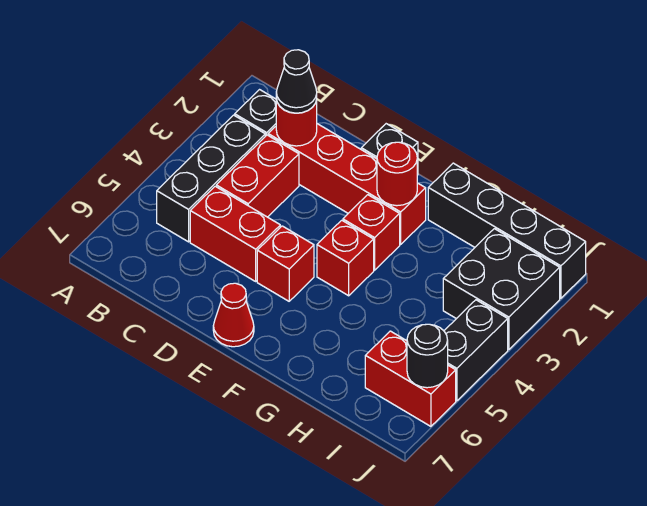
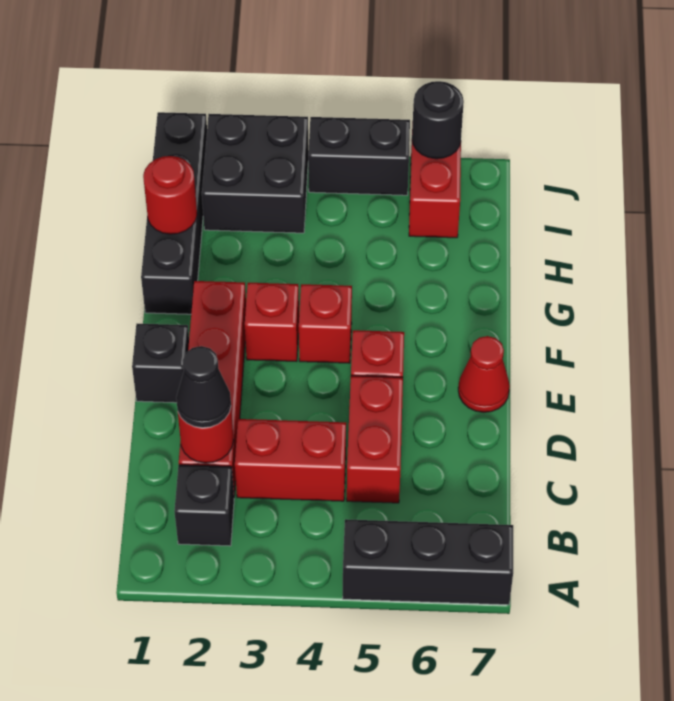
black brick B3:B5 level 1 -> black brick A5:A7 level 1
red round brick F2 level 2 -> red round brick H1 level 2

